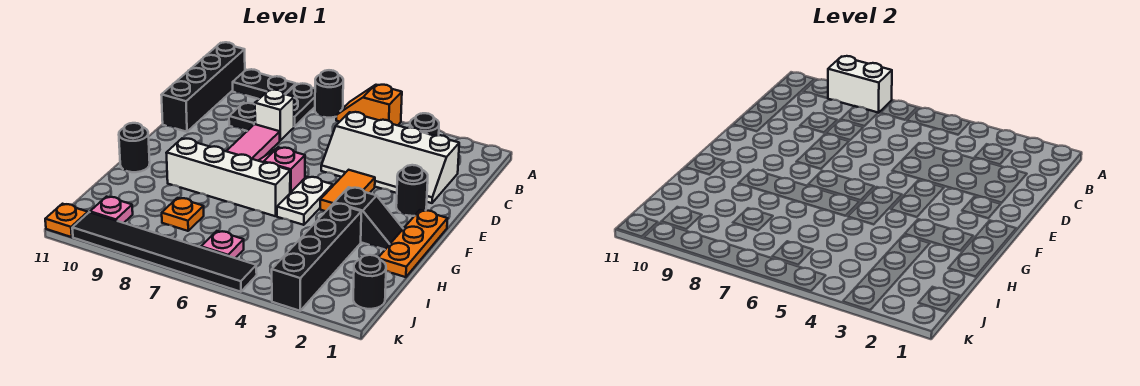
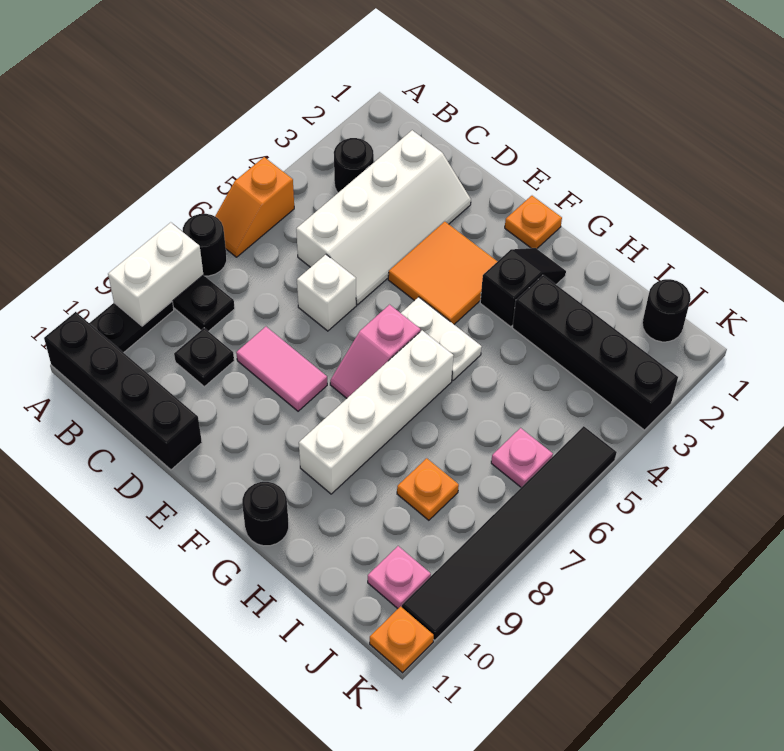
white brick C8 level 1 -> white brick D6 level 1
black round brick E2 level 1 -> none
orange tile E4:F4 level 1 -> orange tile E3:F4 level 1
orange plate F1:H1 level 1 -> orange plate F1 level 1

